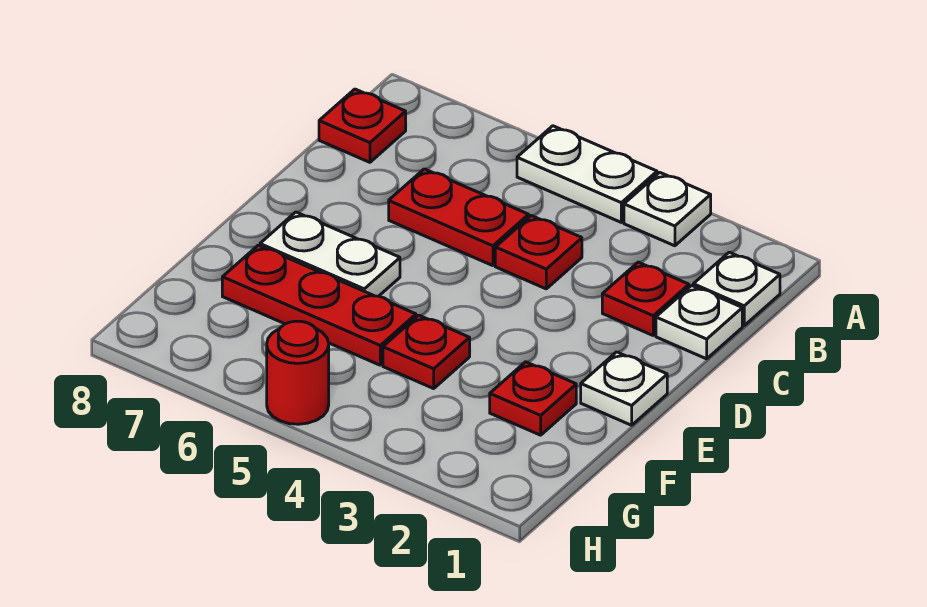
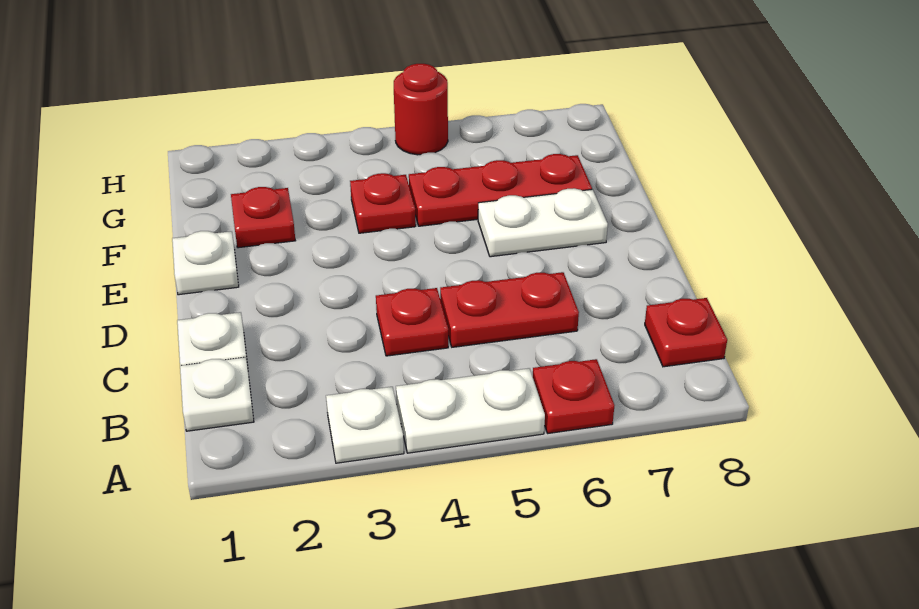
red plate C2 level 1 -> red plate A6 level 1

